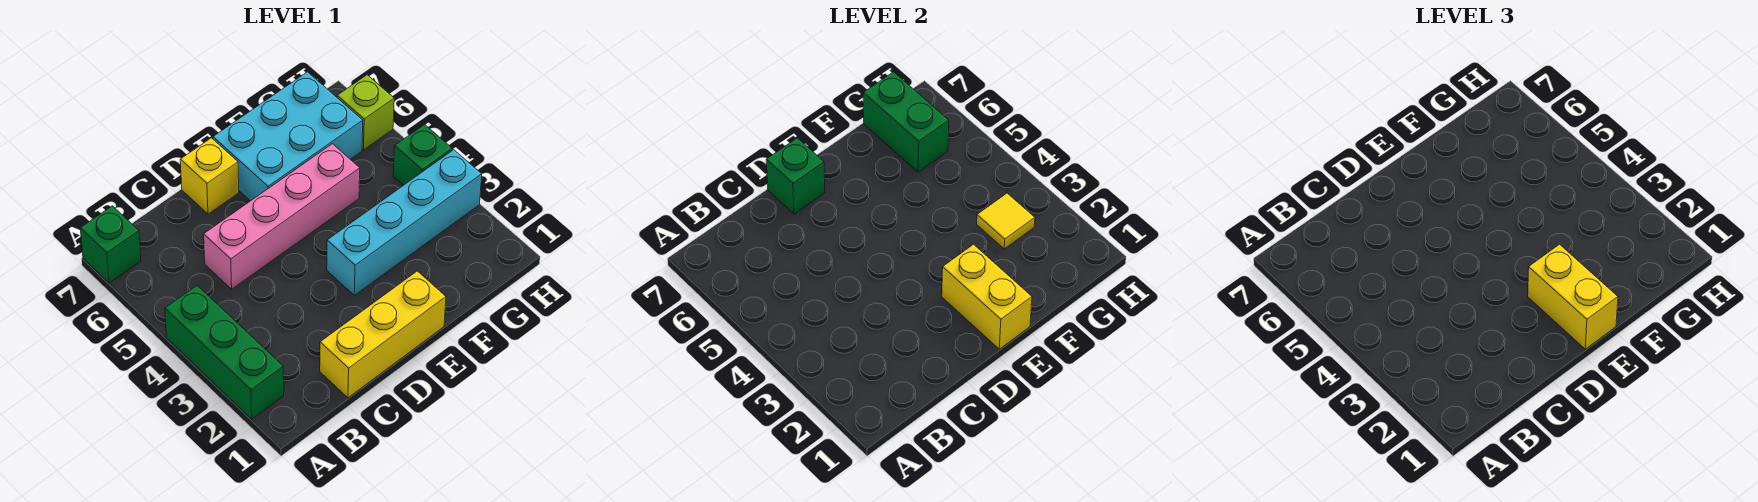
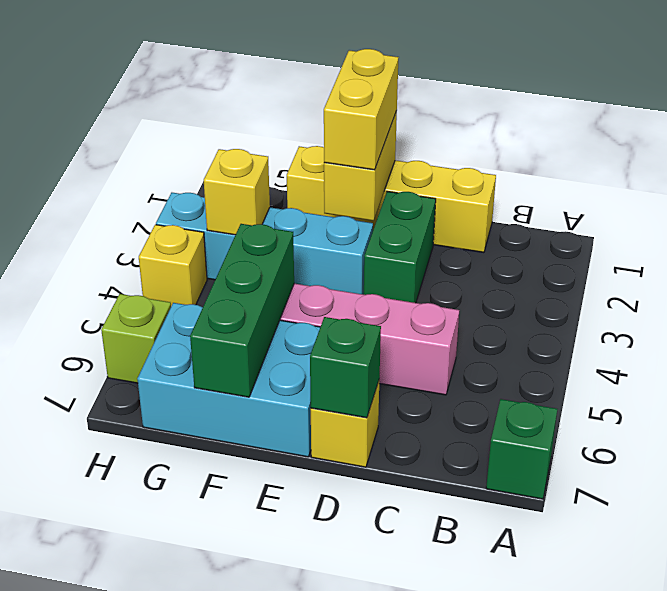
green brick A2:A4 level 1 -> green brick F5:F7 level 2
yellow brick C1:E1 level 1 -> yellow brick C1:F1 level 1
yellow tile G3 level 2 -> yellow brick G3 level 2
green brick G6:G7 level 2 -> green brick D2:D3 level 1
green brick H4 level 1 -> yellow brick H4 level 1

